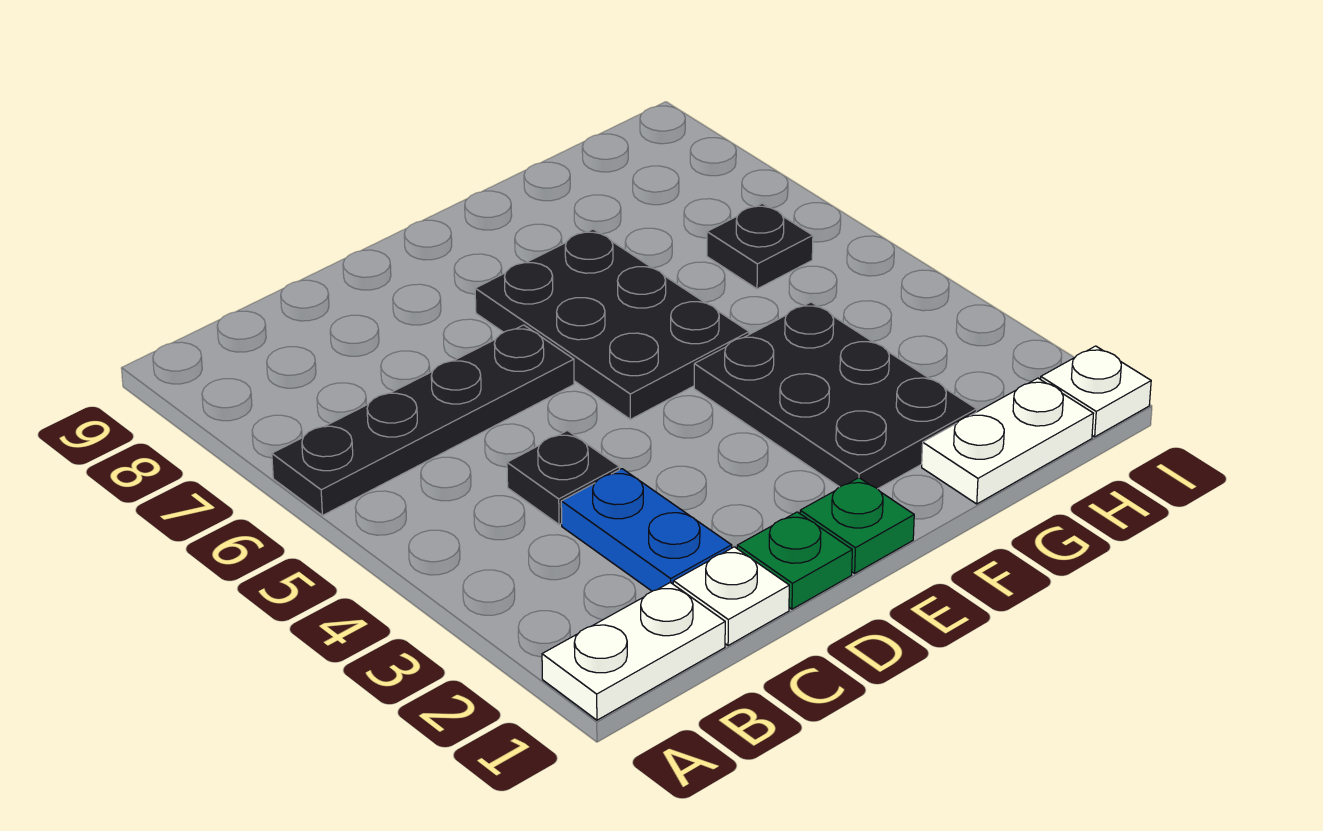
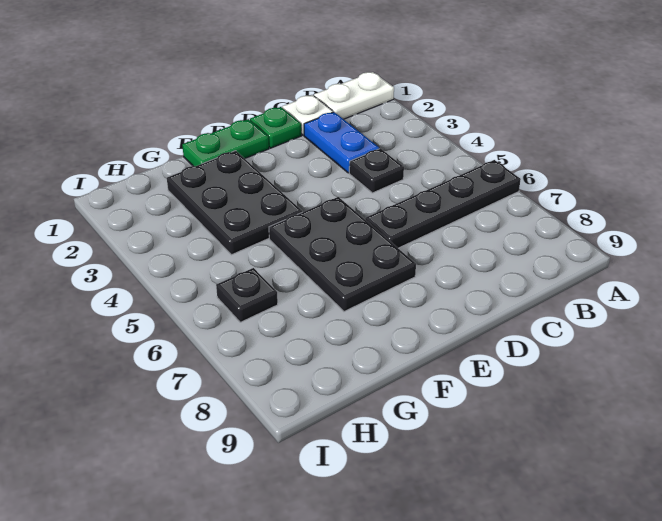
green plate E1 level 1 -> green plate E1:F1 level 1
white plate G1:H1 level 1 -> none
white plate I1 level 1 -> none

